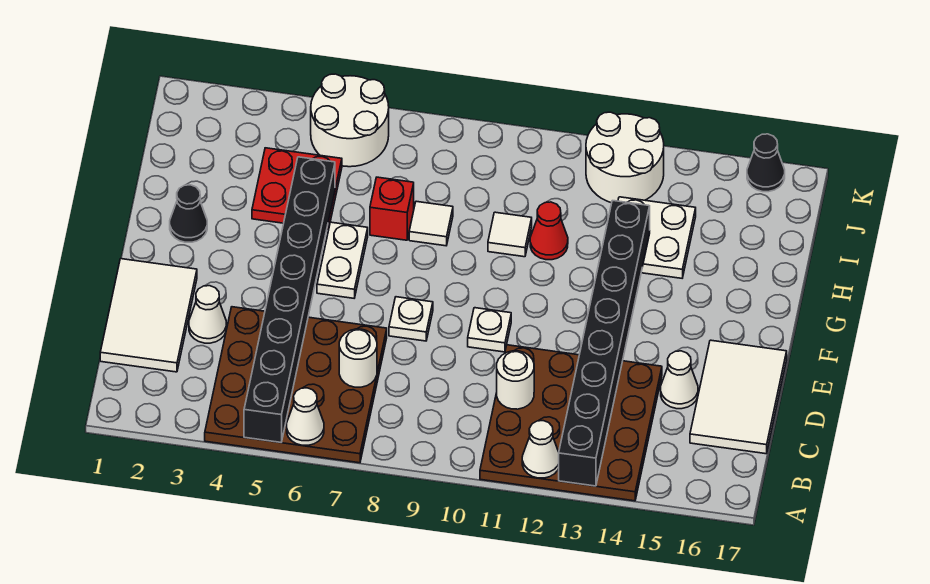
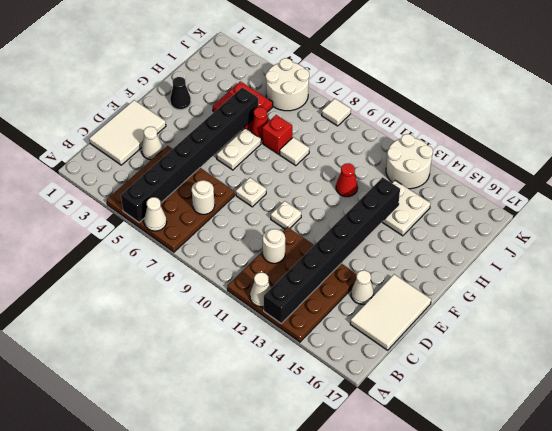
none -> red cone H6 level 1
white tile H10 level 1 -> white tile K8 level 1
black cone K16 level 1 -> none

